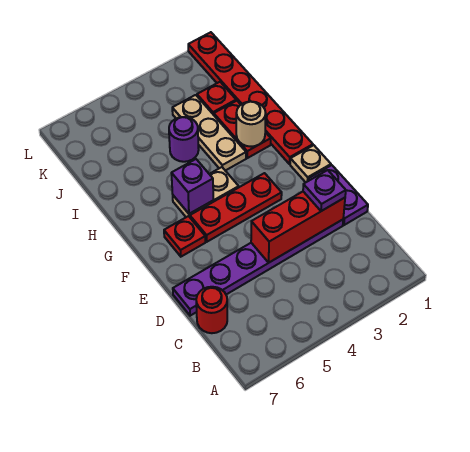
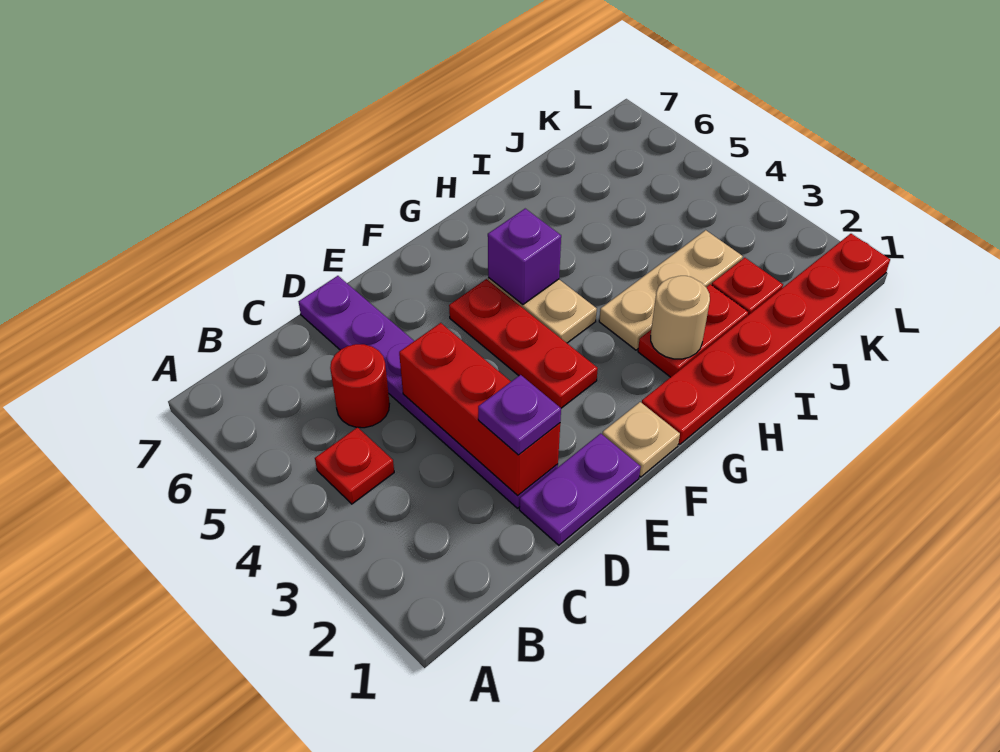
red round brick C7 level 1 -> red round brick C5 level 1
red plate F6 level 1 -> red plate B4 level 1
purple round brick I4 level 1 -> none

